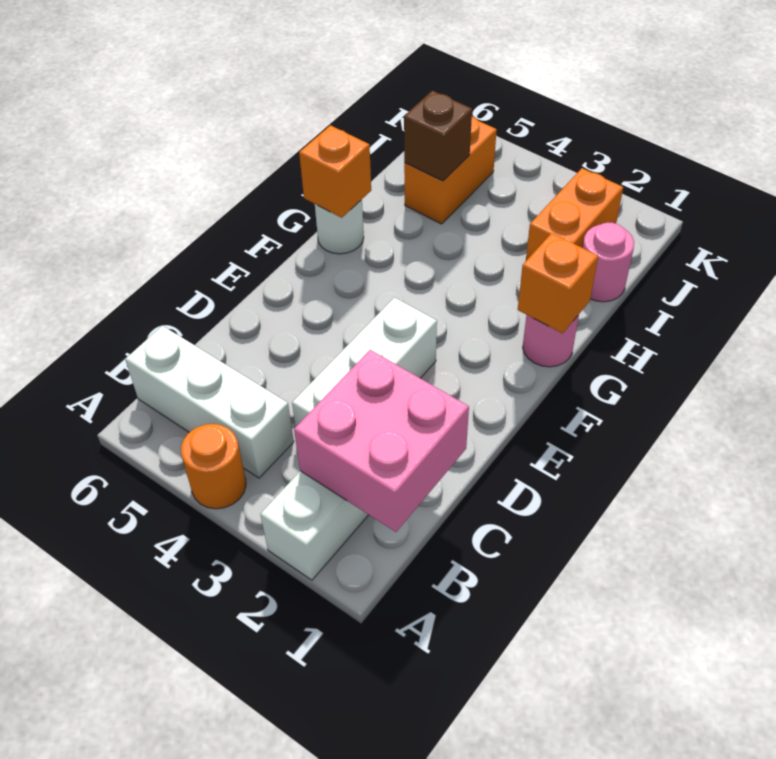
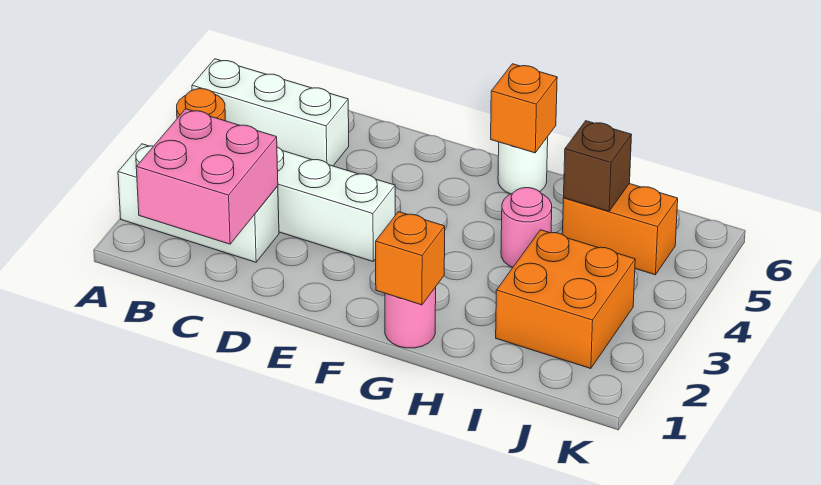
white brick B4:B6 level 1 -> white brick A5:C5 level 1
pink round brick I1 level 1 -> pink round brick H4 level 1
orange brick I2:J2 level 1 -> orange brick I2:J3 level 1

